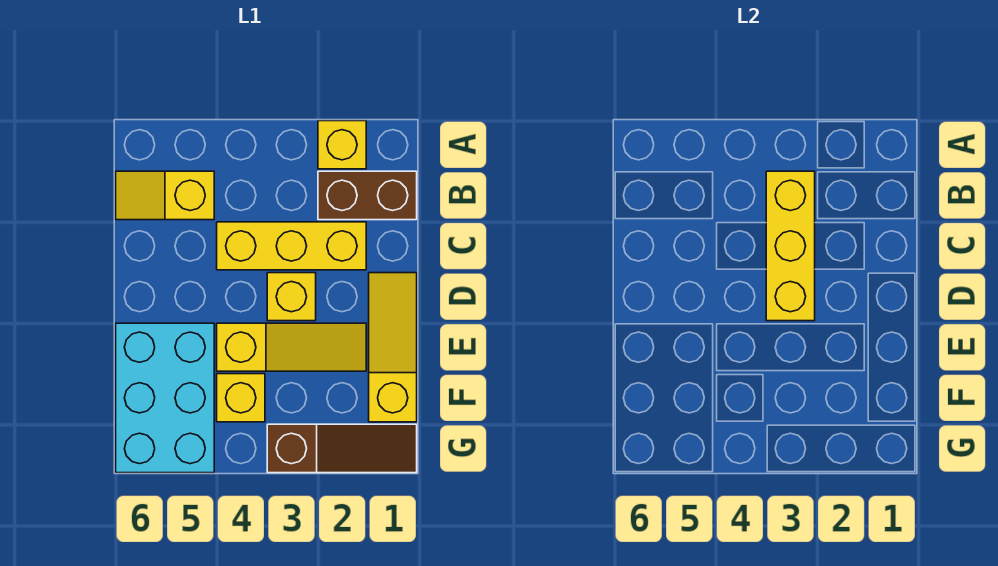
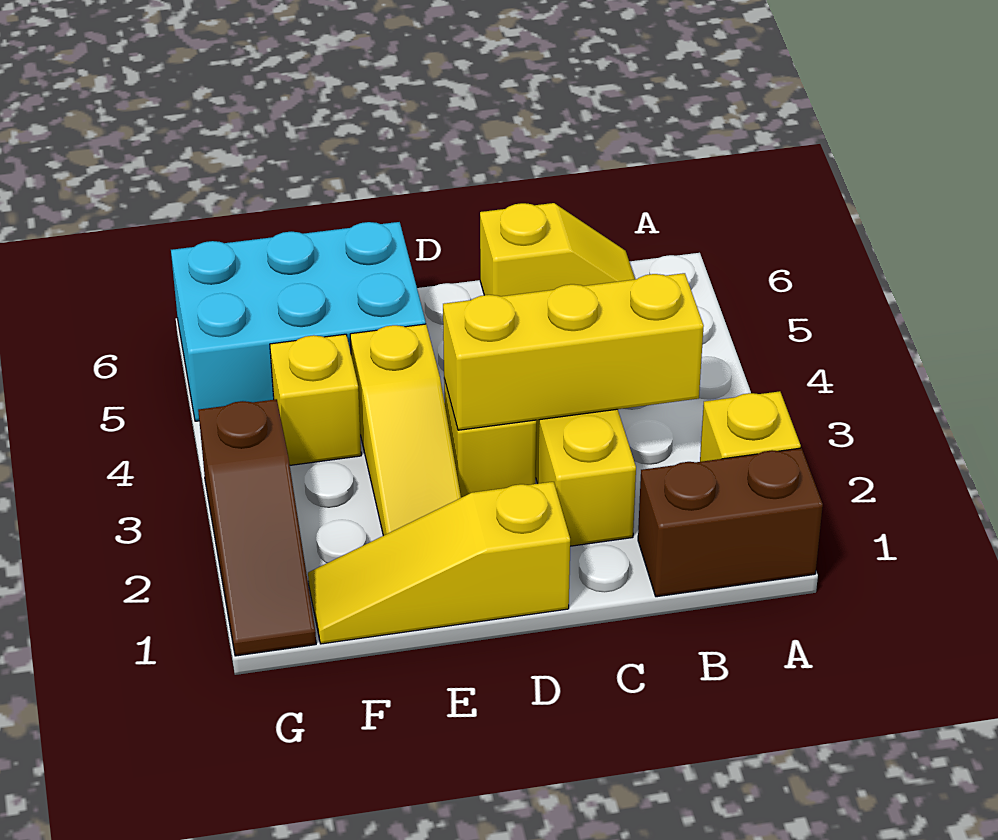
brown brick B1:B2 level 1 -> brown brick A1:B1 level 1
yellow slope B5:B6 level 1 top 5 -> yellow slope B6:C6 level 1 top C
yellow slope D1:F1 level 1 top F -> yellow slope D1:F1 level 1 top D

